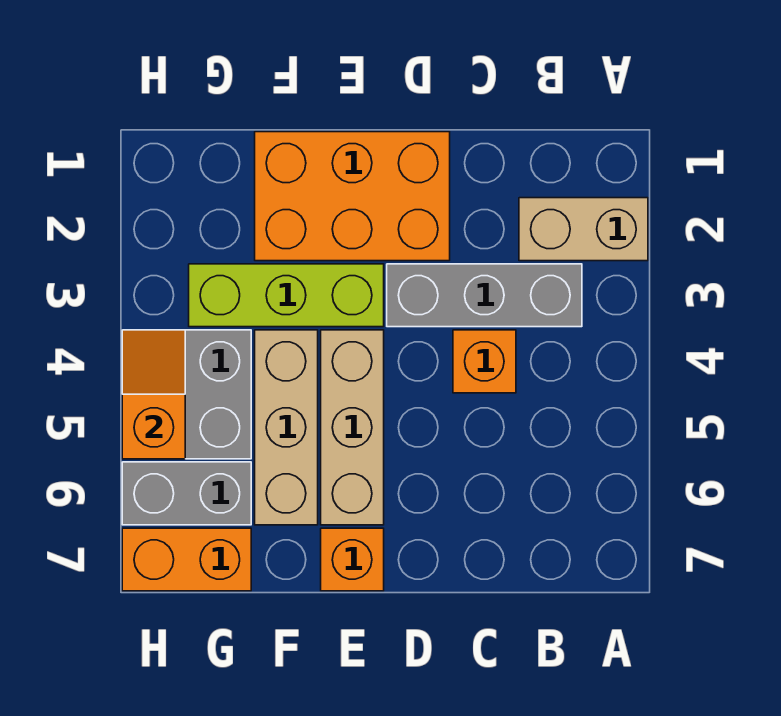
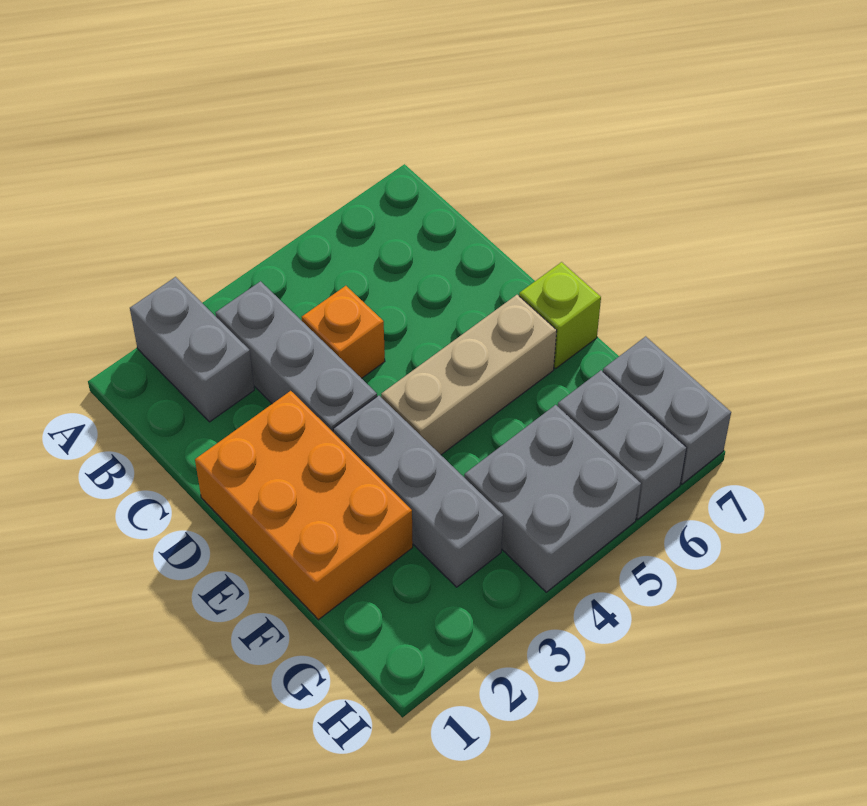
tan brick A2:B2 level 1 -> grey brick A2:B2 level 1
lime brick E3:G3 level 1 -> grey brick E3:G3 level 1
orange brick E7 level 1 -> lime brick E7 level 1
tan brick F4:F6 level 1 -> none
orange brick G7:H7 level 1 -> grey brick G7:H7 level 1
orange slope H4:H5 level 2 top 5 -> none

